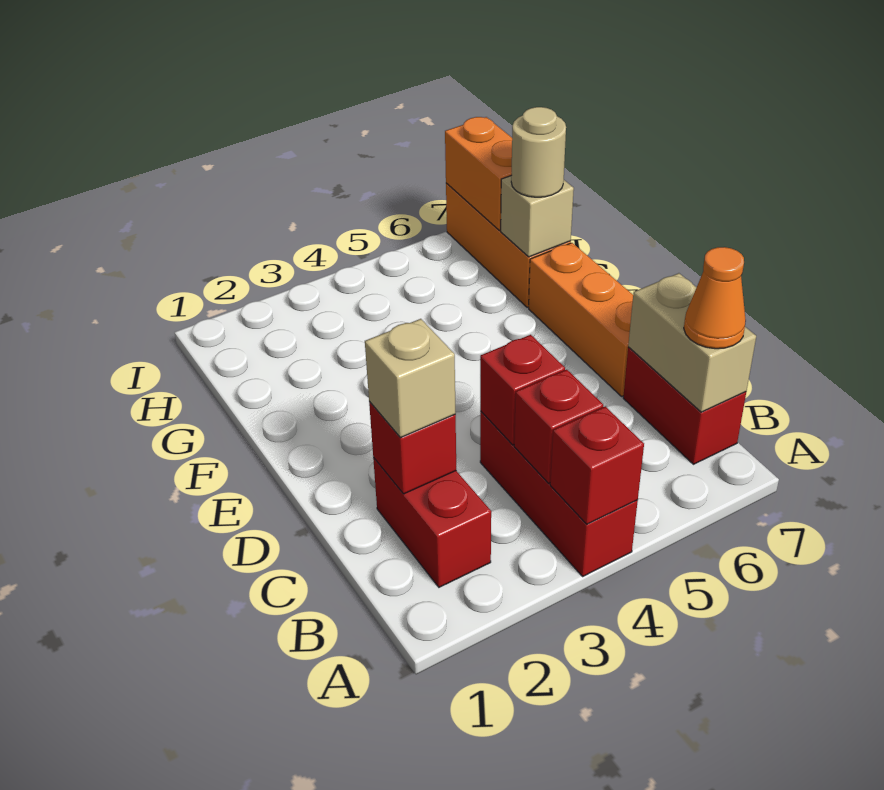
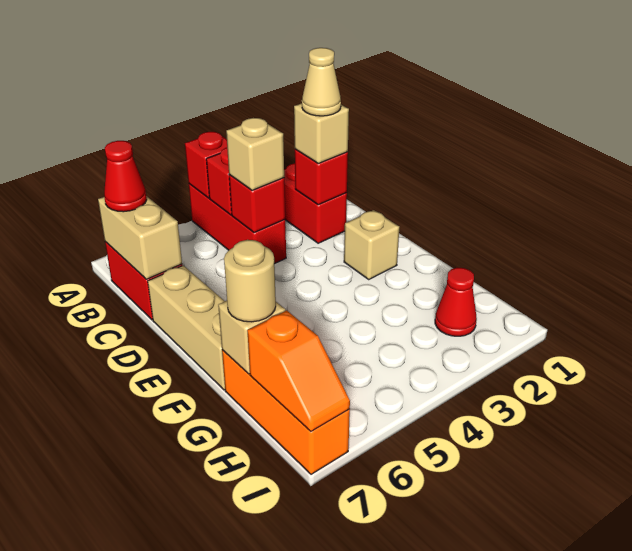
orange cone B7 level 3 -> red cone B7 level 3
none -> tan cone C2 level 4
none -> tan brick C4 level 3
orange brick D7:F7 level 1 -> tan brick D7:F7 level 1
none -> tan brick E2 level 1
none -> red cone H2 level 1
orange brick H7:I7 level 2 -> orange slope H7:I7 level 2 top H

